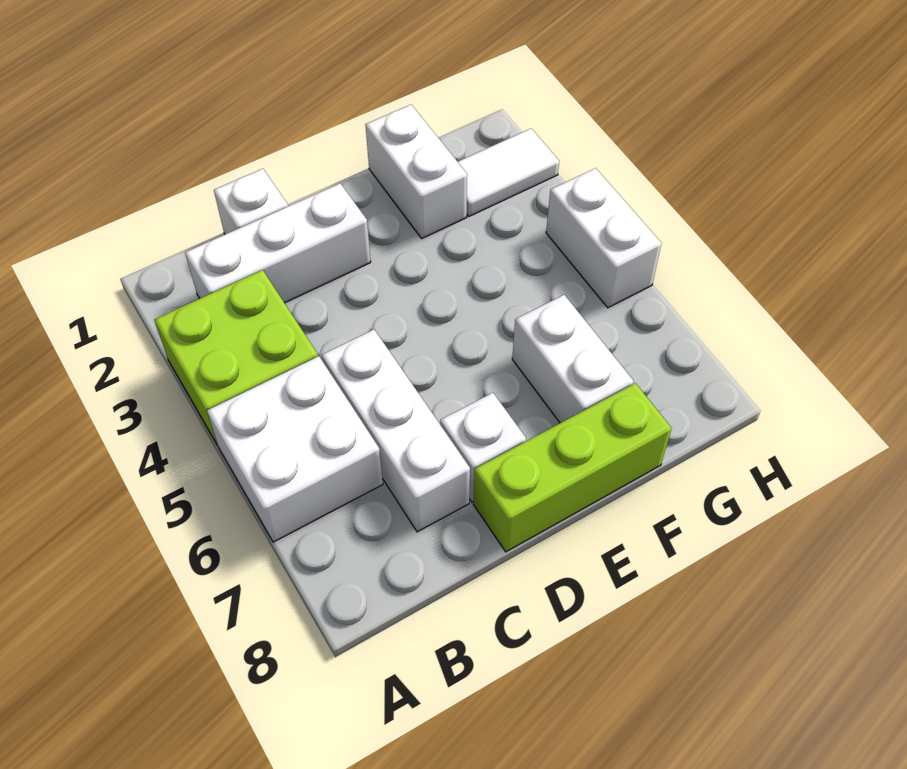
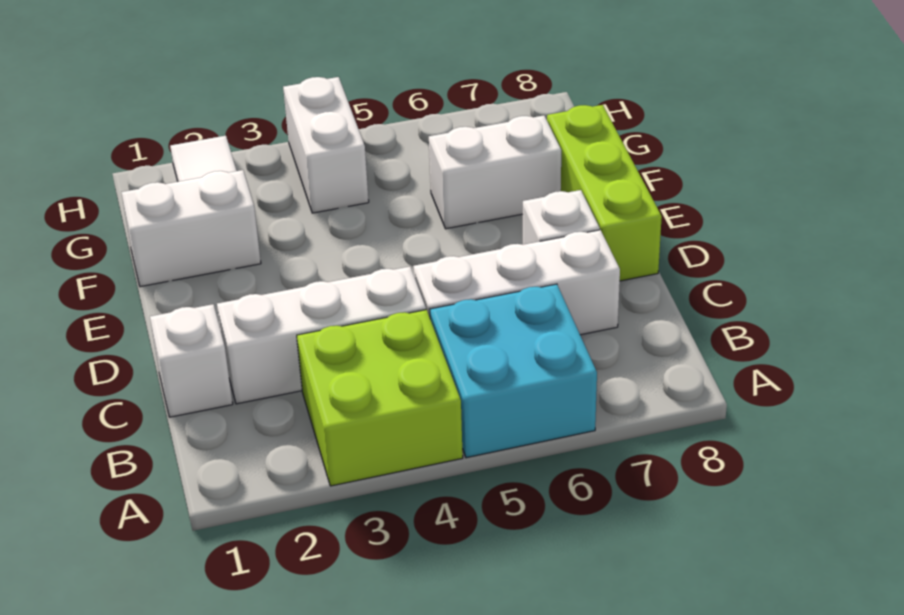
white brick A5:B6 level 1 -> cyan brick A5:B6 level 1
white brick B2:D2 level 1 -> white brick C2:C4 level 1
white brick H4:H5 level 1 -> white brick G4:H4 level 1

